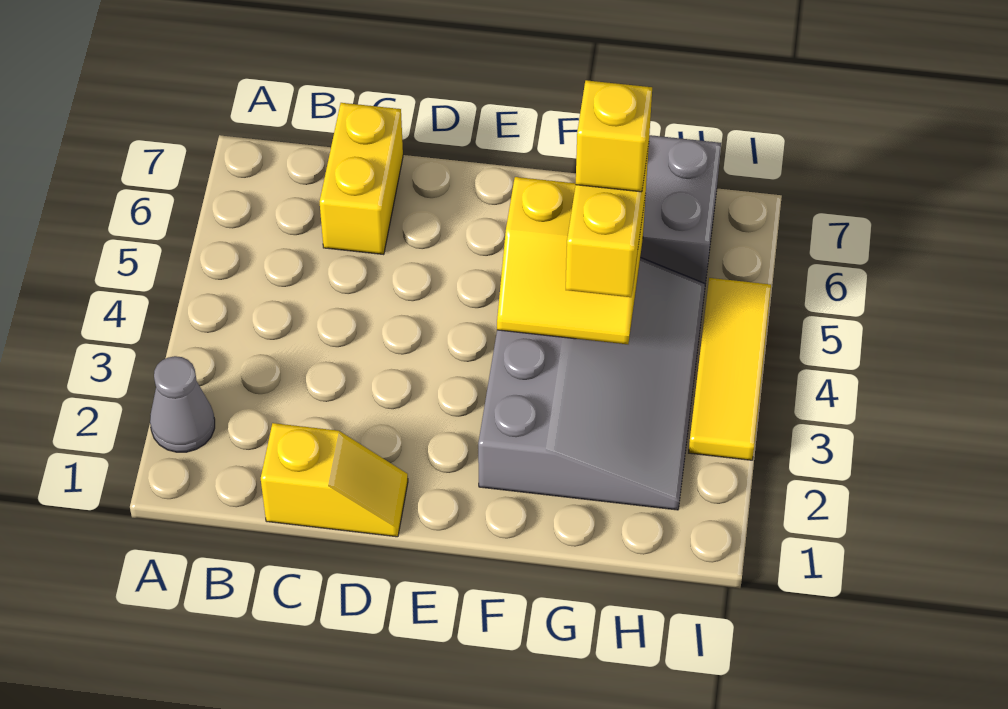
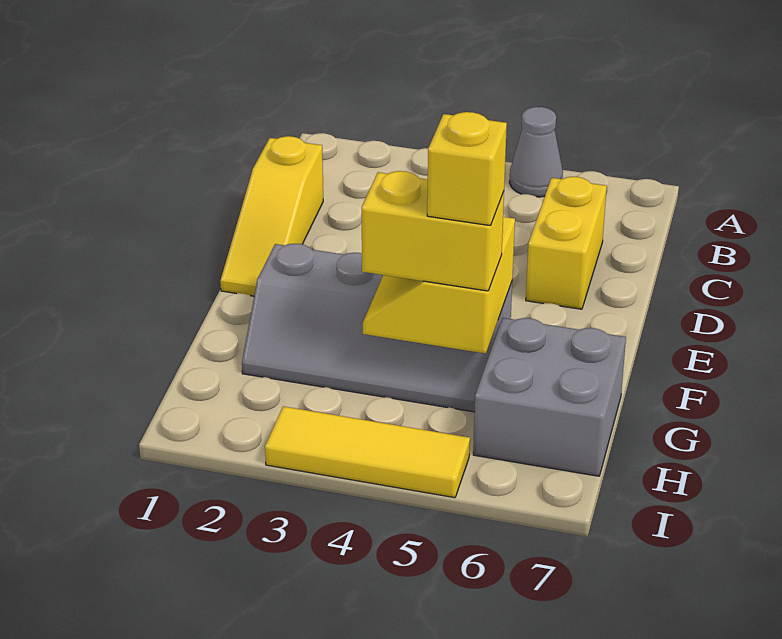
grey cone A2 level 1 -> grey cone A5 level 1
yellow slope C1:D1 level 1 top C -> yellow slope C1:E1 level 1 top C
yellow brick C6:C7 level 1 -> yellow brick C6:D6 level 1
grey slope F2:H5 level 1 top F -> grey slope F2:G5 level 1 top F

